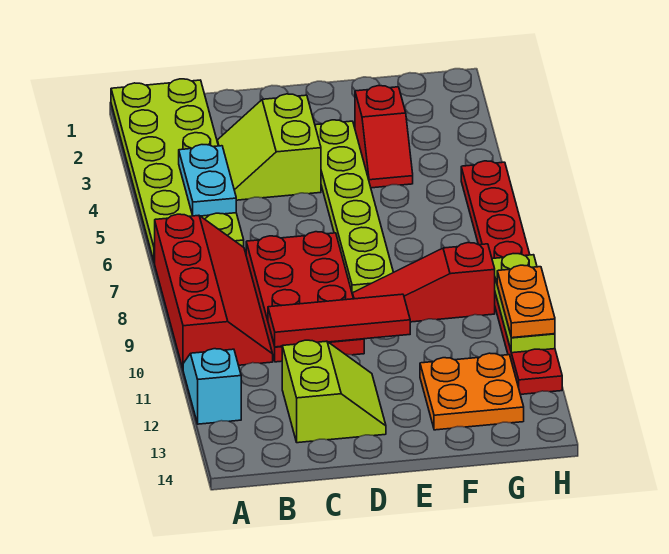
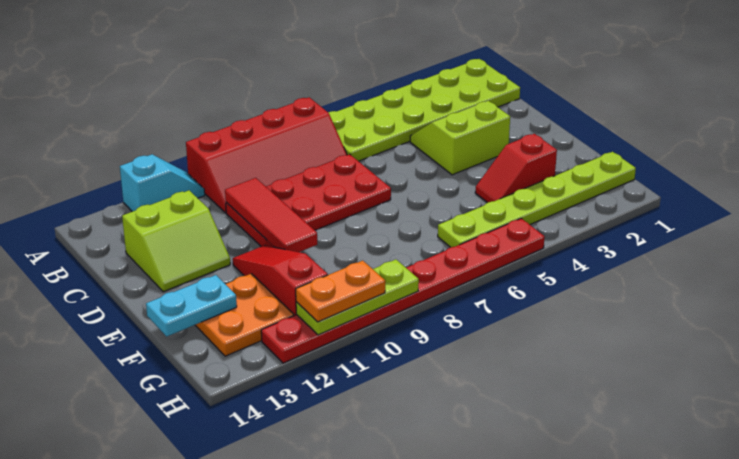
cyan plate B4:B5 level 2 -> cyan plate F13:F14 level 2
lime plate E3:E8 level 1 -> lime plate G1:G6 level 1
red slope E9:G9 level 1 top G -> red slope E11:G11 level 1 top G

